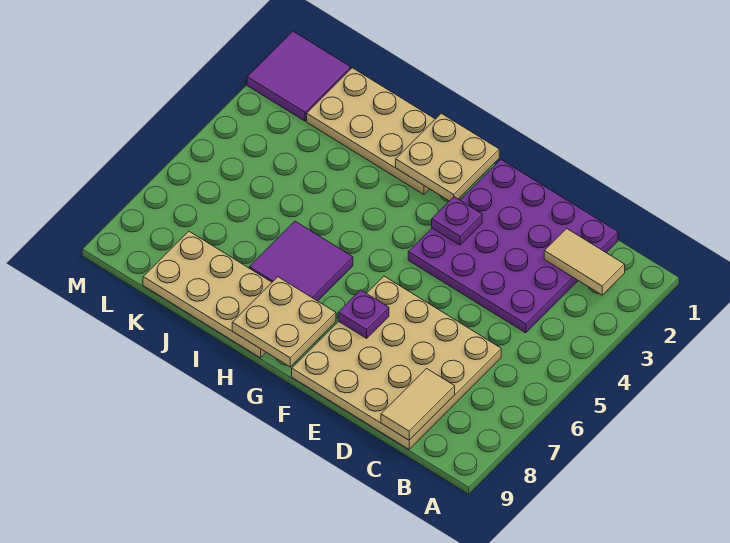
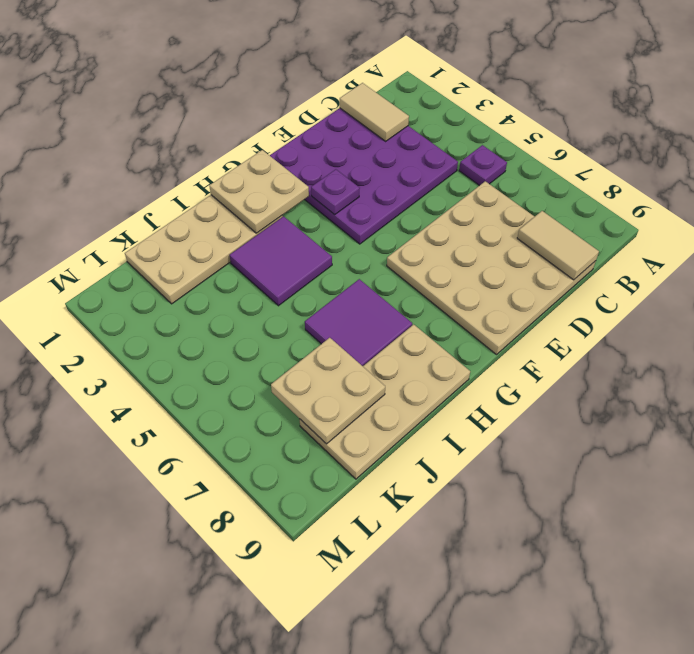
tan tile B2:C2 level 2 -> tan tile C1:C2 level 2
purple plate F7 level 2 -> purple plate B5 level 1
tan plate G8:H9 level 2 -> tan plate J7:K8 level 2
purple tile L1:M2 level 1 -> purple tile H3:I4 level 1

